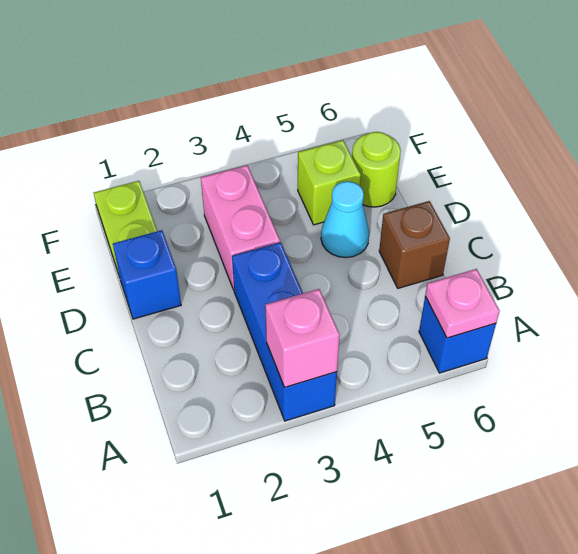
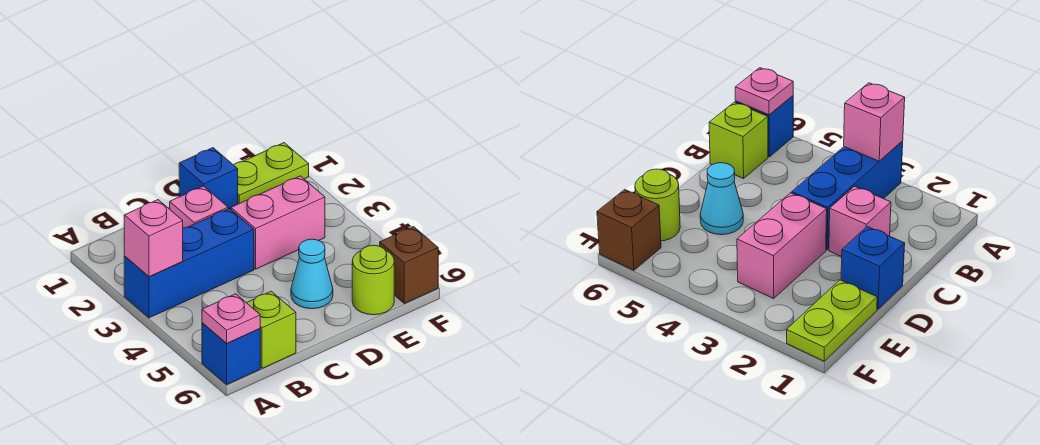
none -> pink brick C2 level 1
brown brick C6 level 1 -> brown brick F6 level 1
lime brick E5 level 1 -> lime brick B6 level 1

